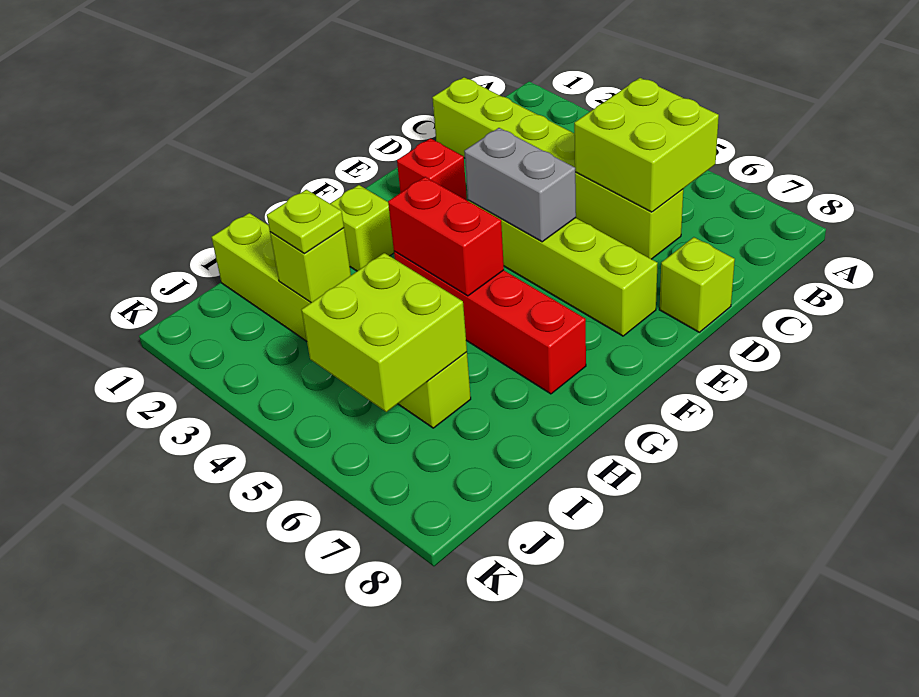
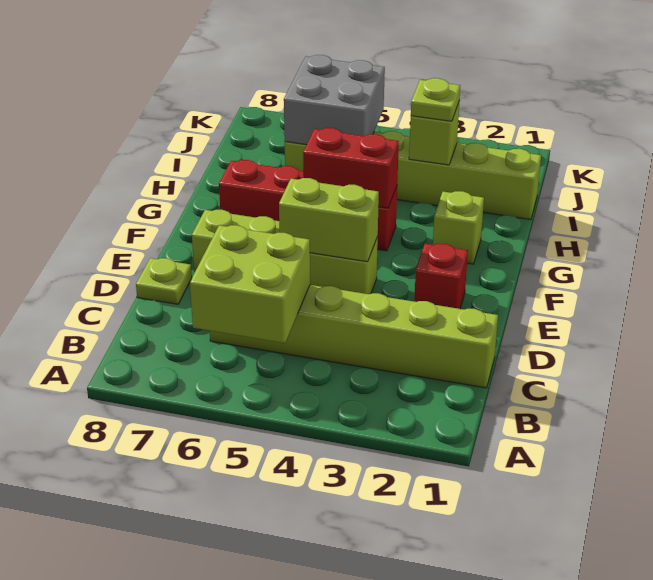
lime brick D8 level 1 -> lime plate D8 level 1
grey brick E4:E5 level 2 -> lime brick E4:E5 level 2
lime brick I5:J6 level 2 -> grey brick I5:J6 level 2

